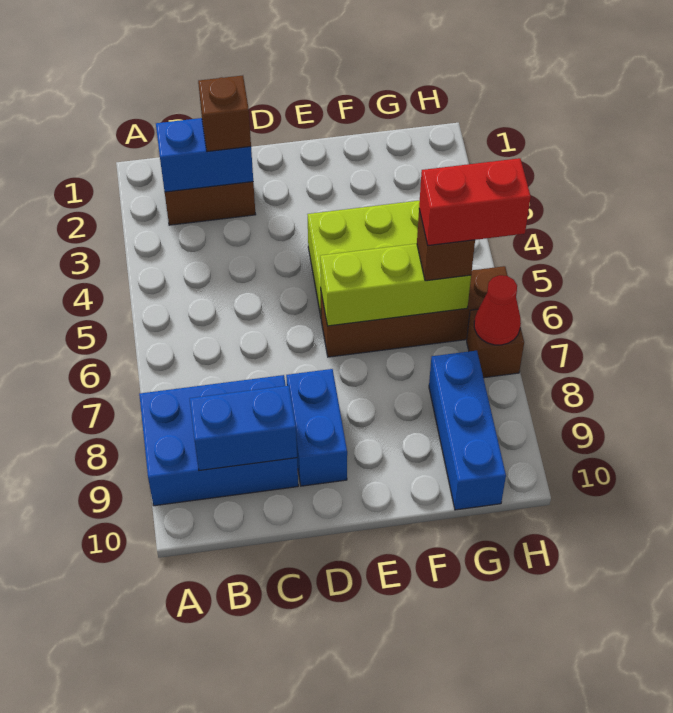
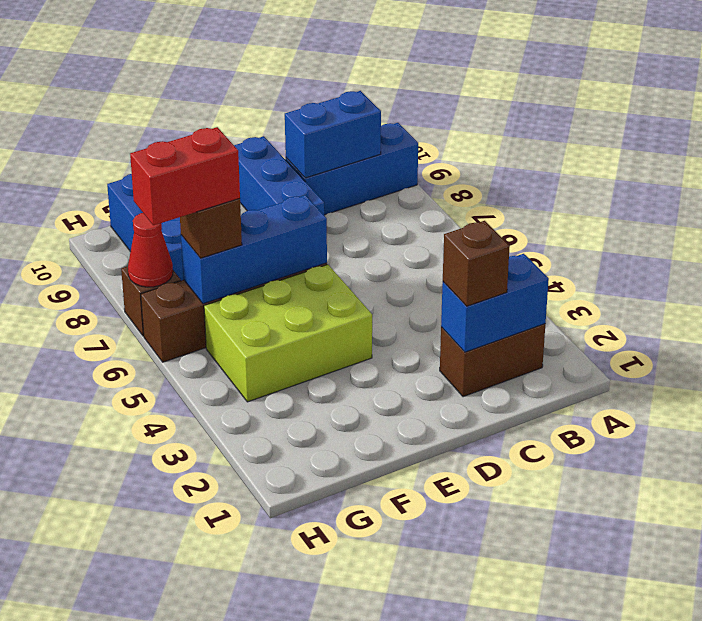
blue brick A8:C9 level 1 -> blue brick A9:C9 level 1
blue brick D8:D9 level 1 -> blue brick D8:D10 level 1
lime brick E6:G6 level 2 -> blue brick E6:G6 level 2

